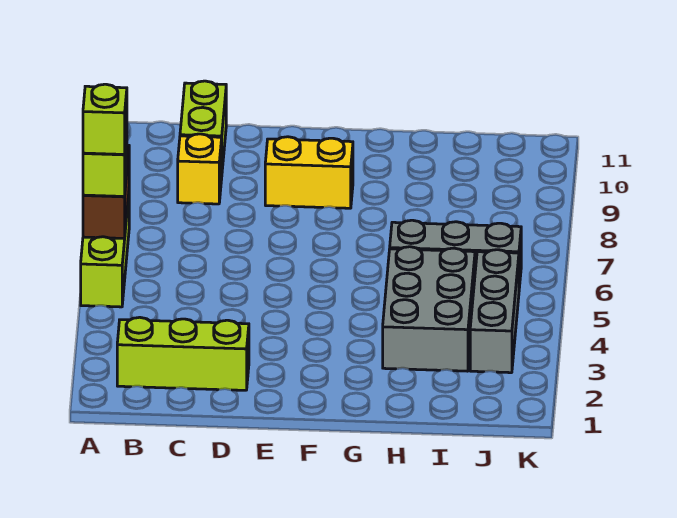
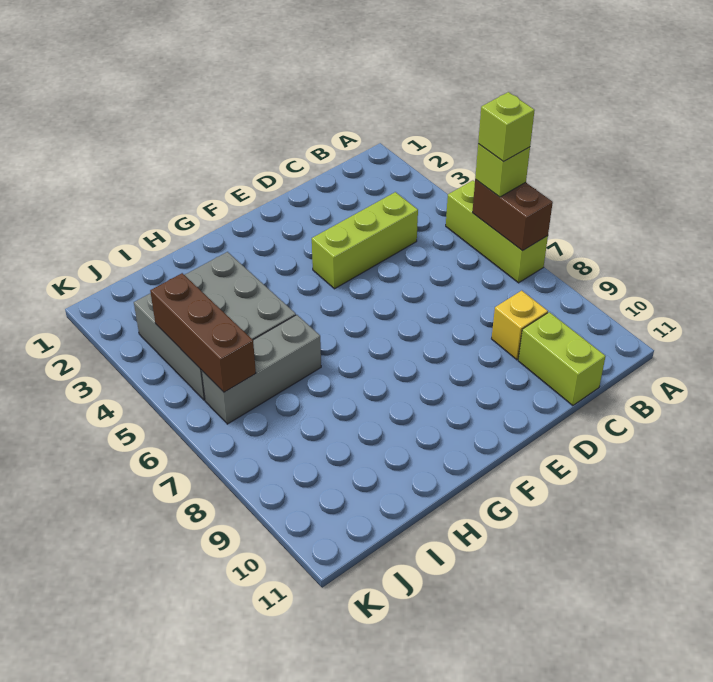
lime brick B2:D2 level 1 -> lime brick C4:E4 level 1
yellow brick E9:F9 level 1 -> none
none -> brown brick J4:J6 level 2

